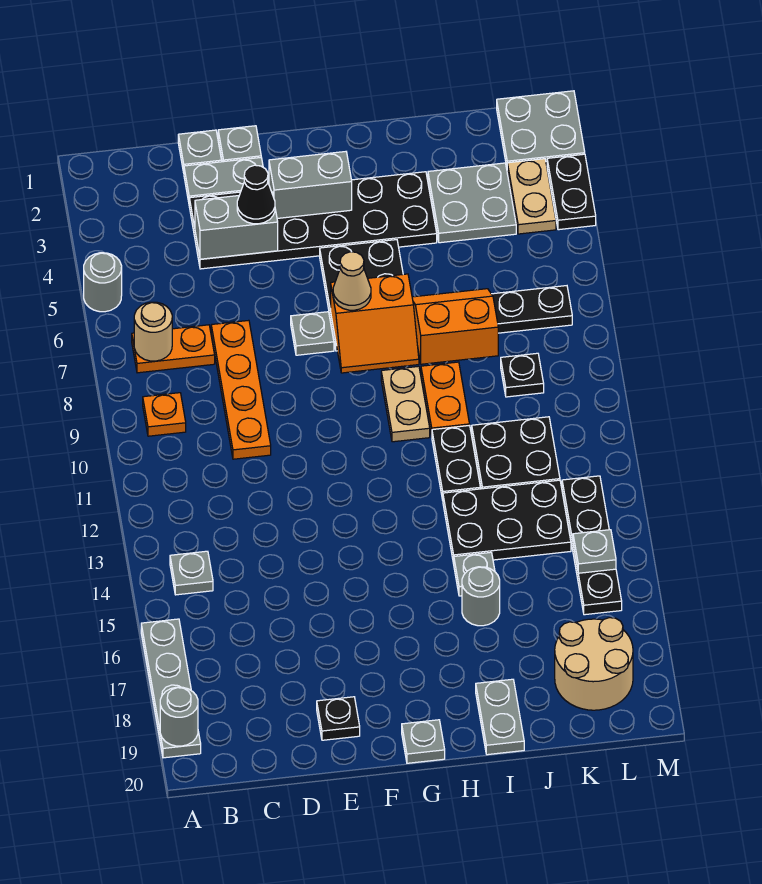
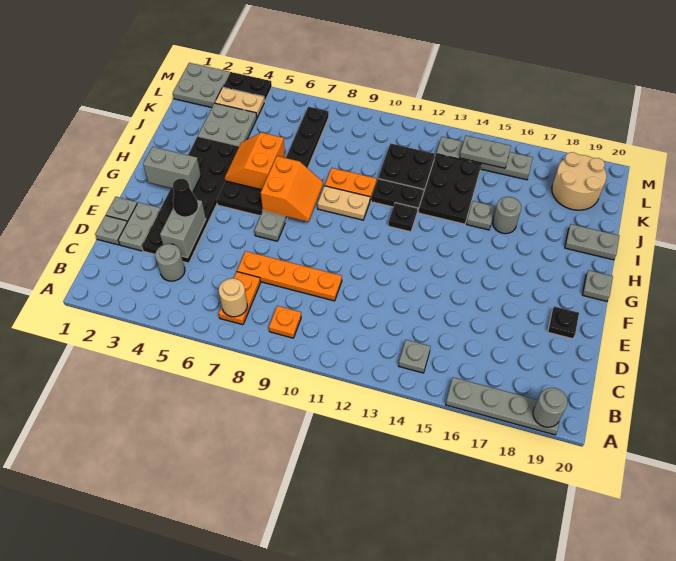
grey round brick A5 level 1 -> grey round brick C4 level 1
grey brick F3:G3 level 2 -> grey brick G2:G3 level 2
tan cone G7 level 3 -> none
orange slope I7:J8 level 2 top 8 -> orange slope H5:I6 level 2 top 6
black plate K9 level 1 -> black plate H12 level 1
black plate L13:L16 level 1 -> grey plate L13:L16 level 1
grey plate L15 level 2 -> grey plate L14:L15 level 2

